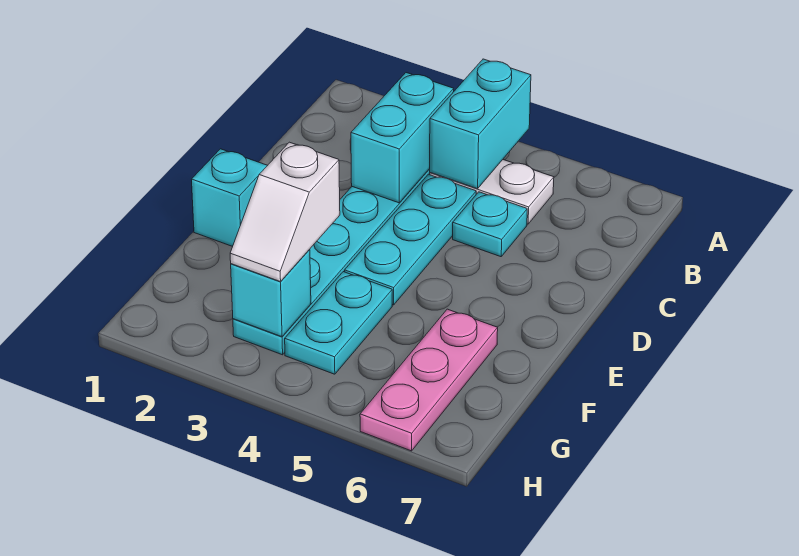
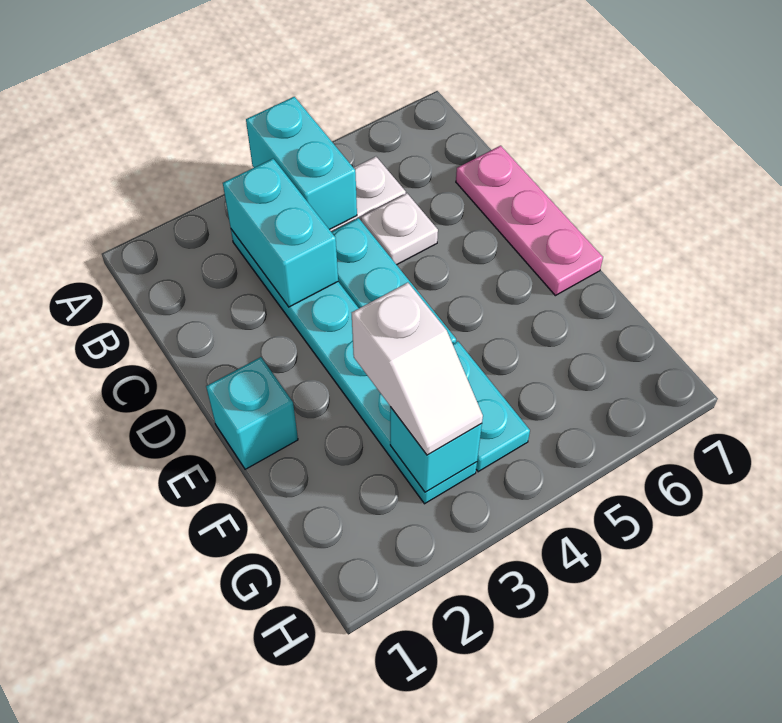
cyan plate C5 level 1 -> white plate C5 level 1
pink plate F6:H6 level 1 -> pink plate C7:E7 level 1

